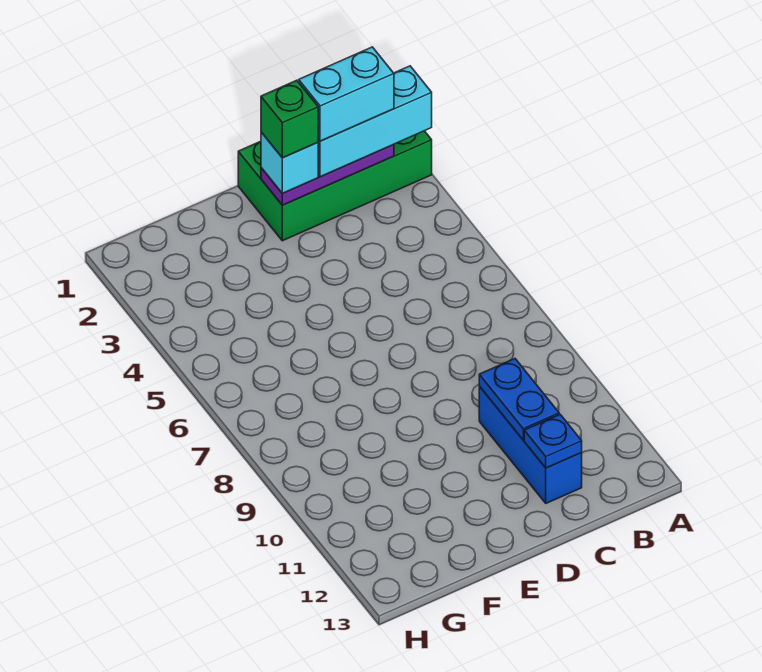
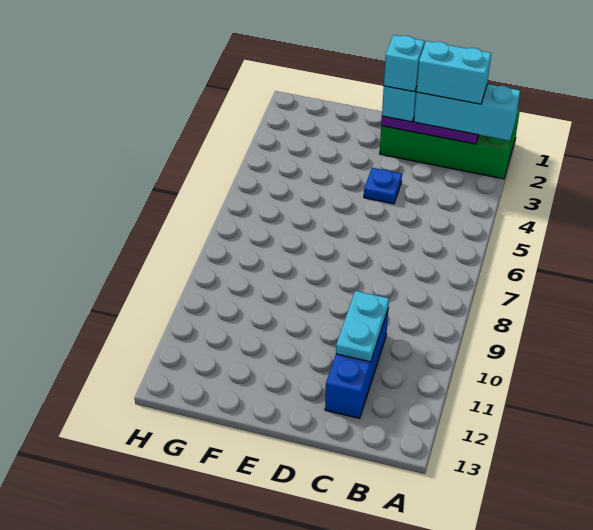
blue plate C10:C11 level 2 -> cyan plate C10:C11 level 2
blue plate C12 level 2 -> blue plate D4 level 1
green brick D2 level 4 -> cyan brick D2 level 4

